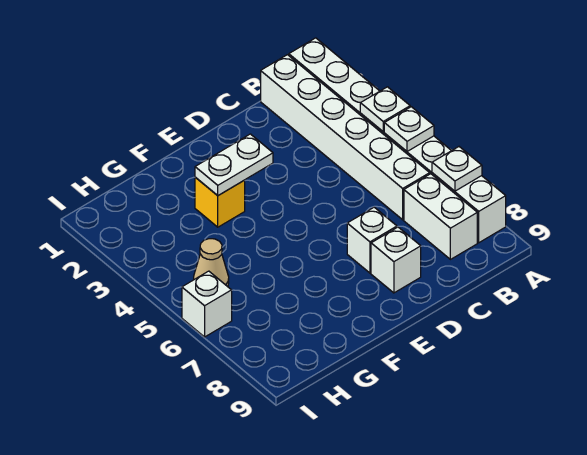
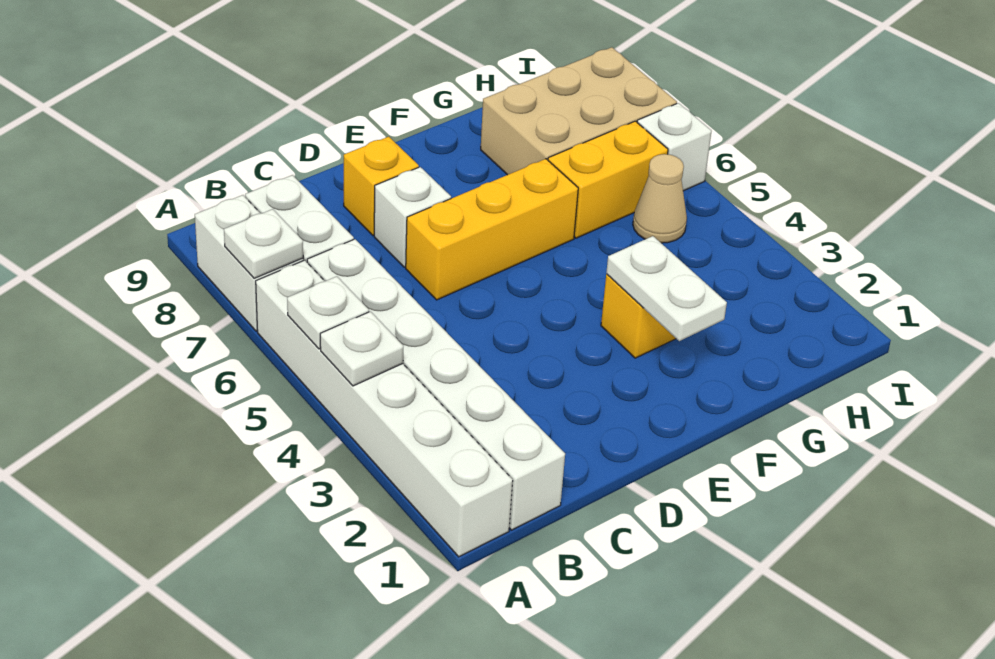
none -> yellow brick D6:F6 level 1
white brick D8 level 1 -> yellow brick D8 level 1
white plate E3:F3 level 2 -> white plate F2:F3 level 2
none -> yellow brick G6:H6 level 1
none -> tan brick G7:I8 level 1

